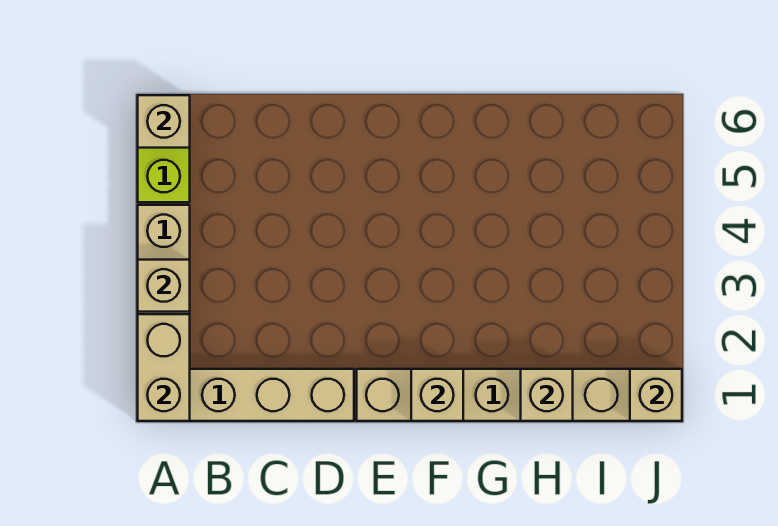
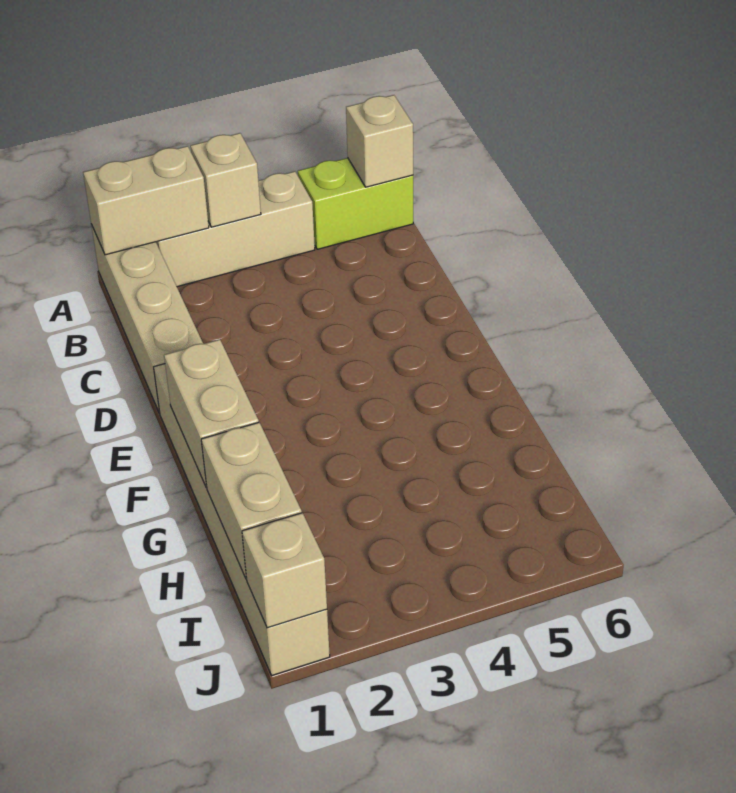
tan brick F1 level 2 -> tan brick F1:G1 level 2
tan brick H1 level 2 -> tan brick H1:I1 level 2

